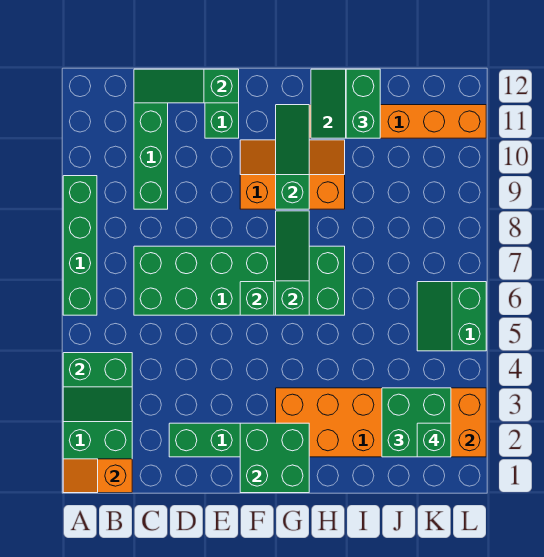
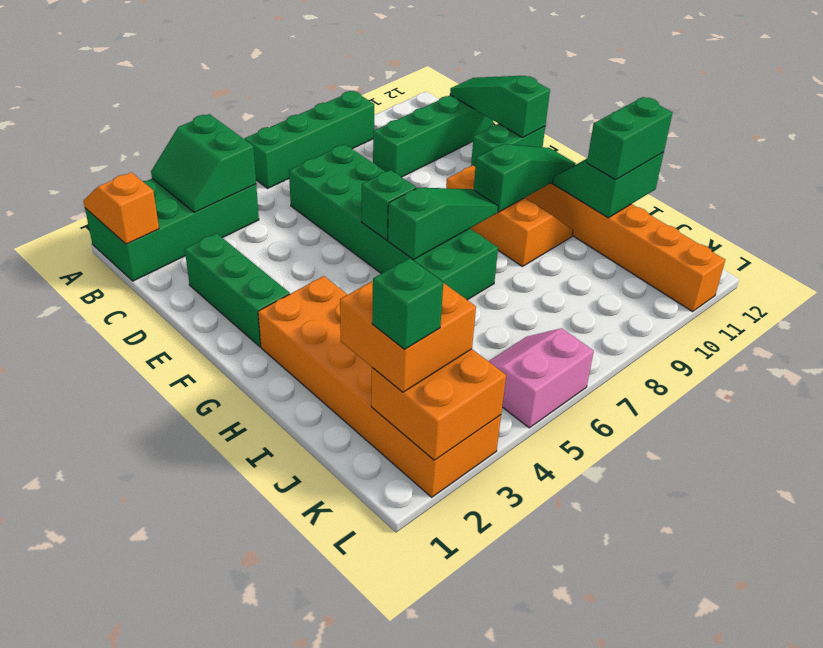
green brick F1:G2 level 2 -> none
green brick J2:K3 level 3 -> orange brick J2:K3 level 3
green slope K5:L6 level 1 top L -> pink slope K5:L6 level 1 top L

